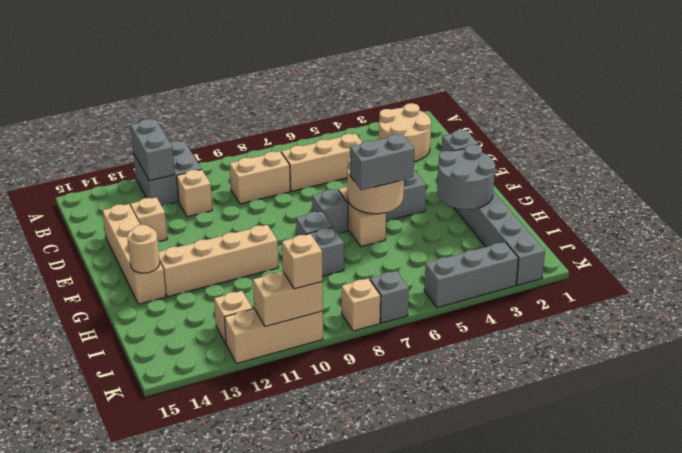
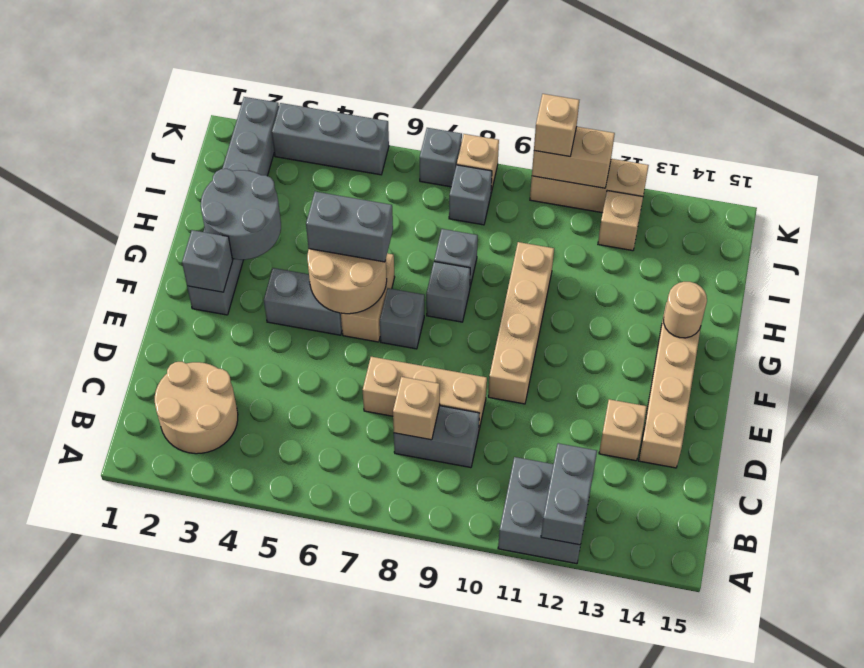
tan brick C5:C7 level 1 -> tan brick D7:D9 level 1
tan brick C8:C9 level 1 -> grey brick C8:C9 level 1
tan brick C11 level 1 -> tan brick C8 level 2
tan brick G10:G13 level 1 -> tan brick E10:H10 level 1
none -> grey brick J8 level 1

